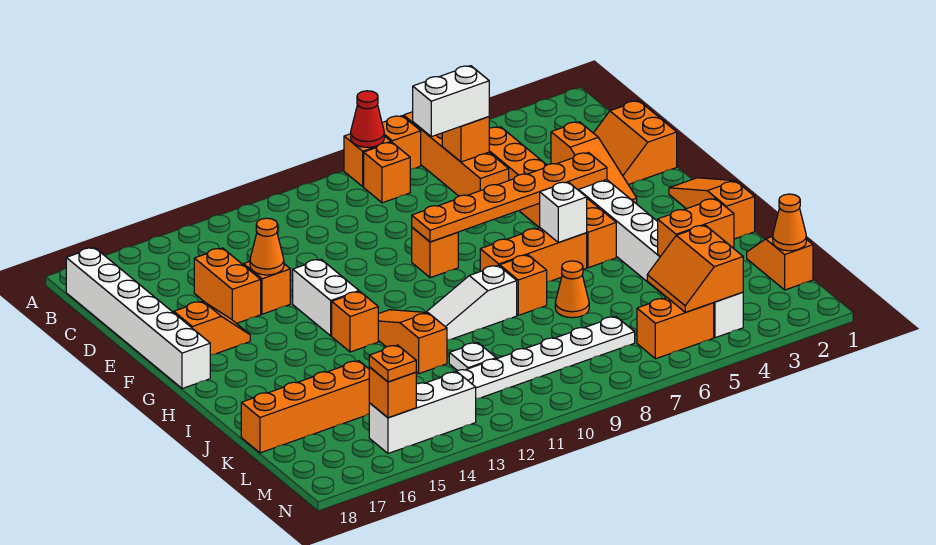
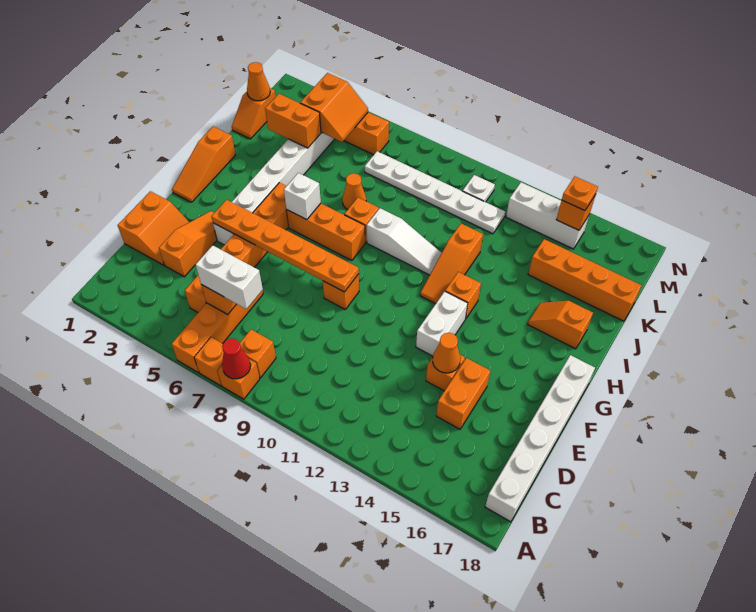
orange slope F16:F17 level 1 top 17 -> orange slope I16:I17 level 1 top 17
white plate K11 level 1 -> white plate M11 level 1

